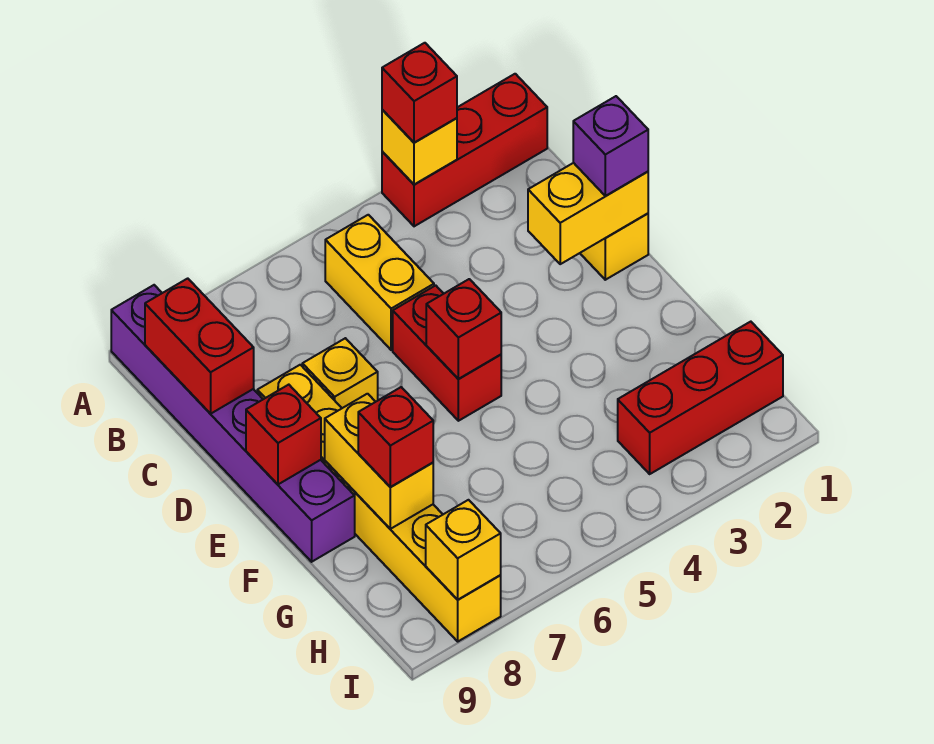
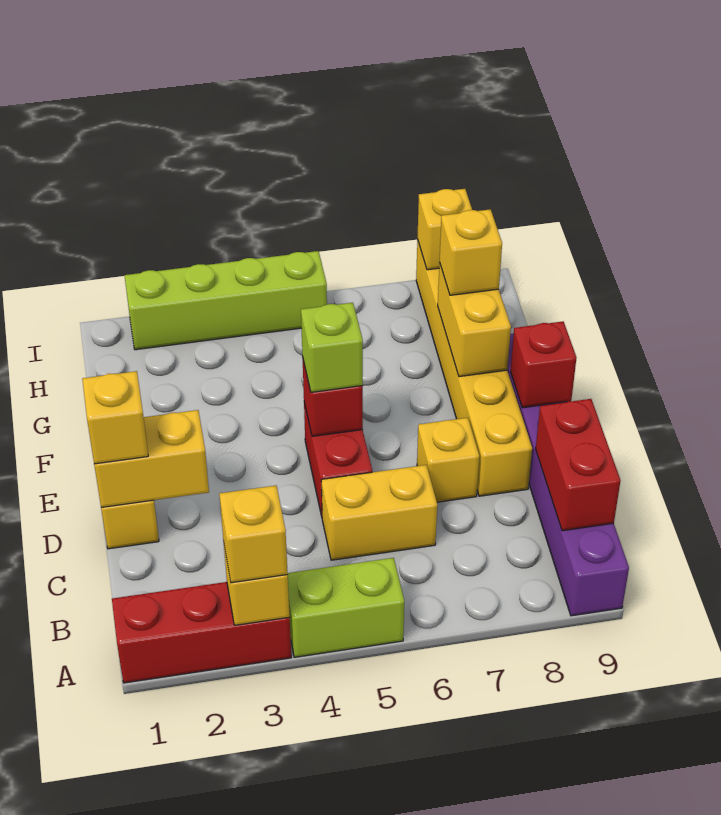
red brick A3 level 3 -> yellow brick A3 level 3
none -> lime brick A4:A5 level 1
yellow brick B5:C5 level 1 -> yellow brick C5:C6 level 1
purple brick D1 level 3 -> yellow brick D1 level 3
none -> lime brick E5 level 3
red brick G8 level 3 -> yellow brick G8 level 3
red brick H1:H3 level 1 -> none
none -> lime brick I2:I5 level 1

